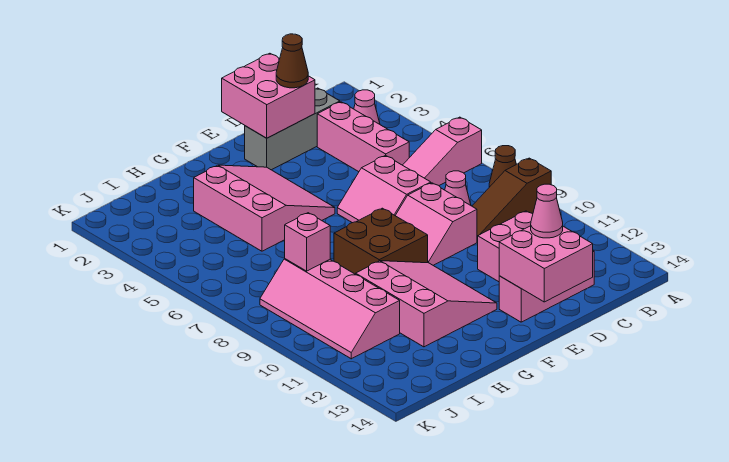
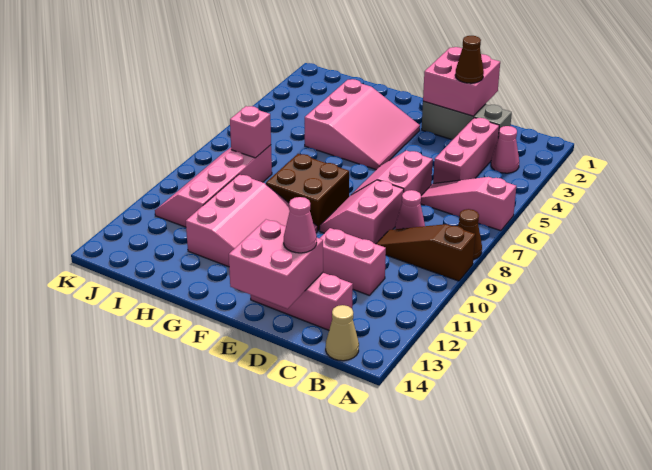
none -> tan cone B14 level 1

